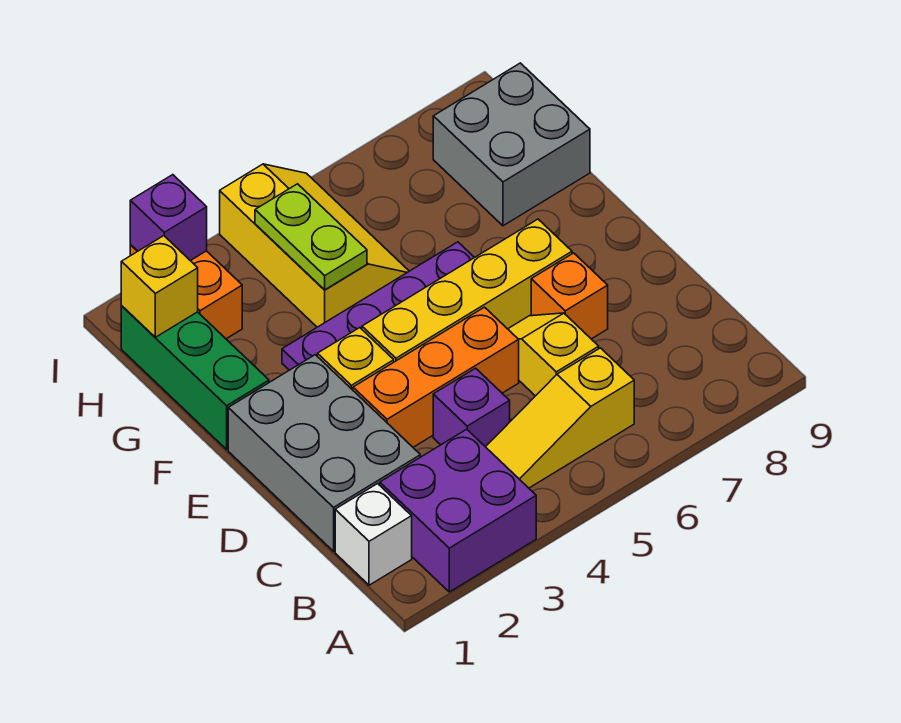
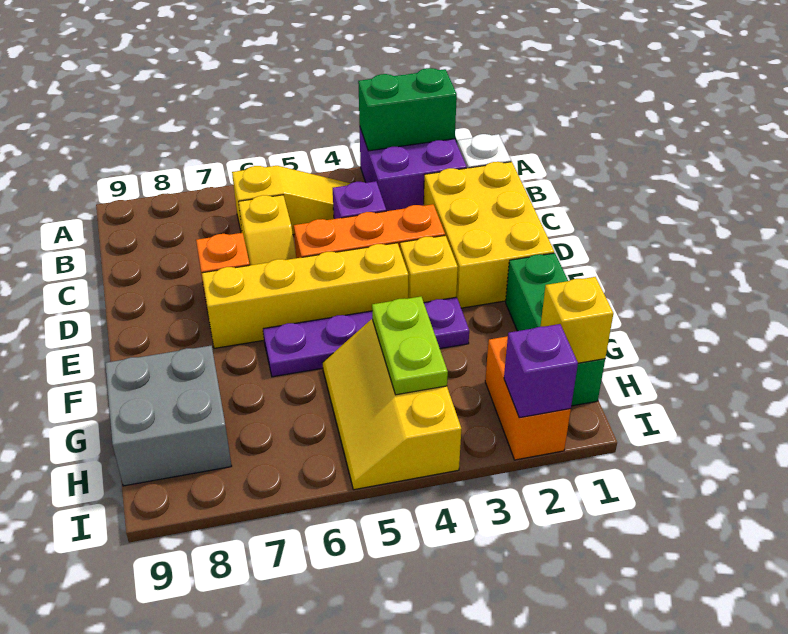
none -> green brick A2:A3 level 2
grey brick C1:E2 level 1 -> yellow brick C1:E2 level 1

